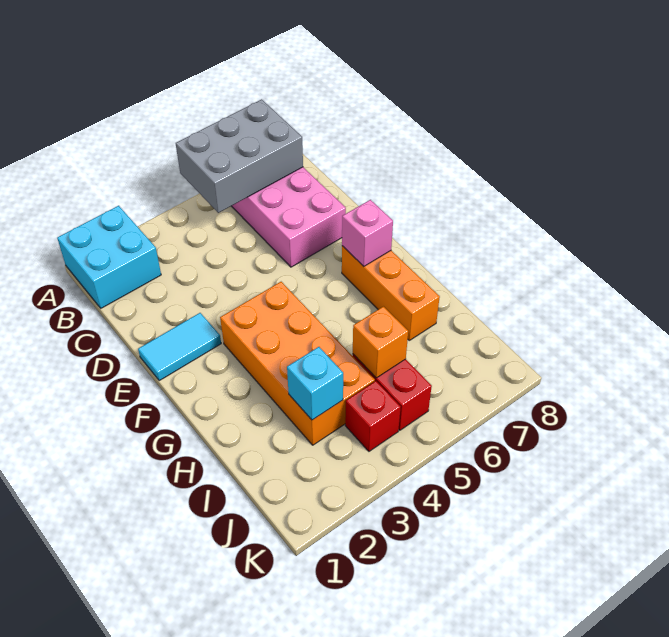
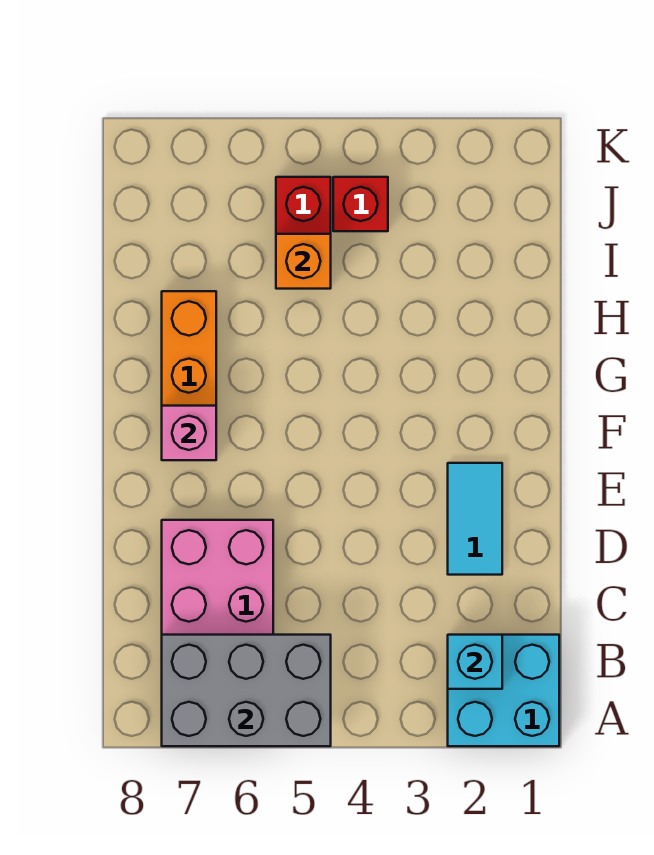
cyan tile E1:E2 level 1 -> cyan tile D2:E2 level 1
orange brick F3:I4 level 1 -> none
cyan brick I3 level 2 -> cyan brick B2 level 2

